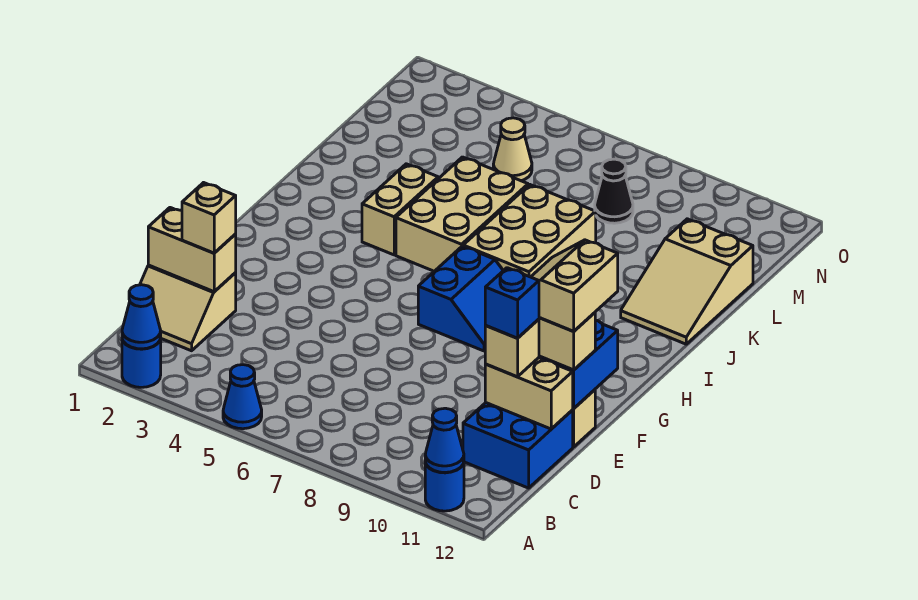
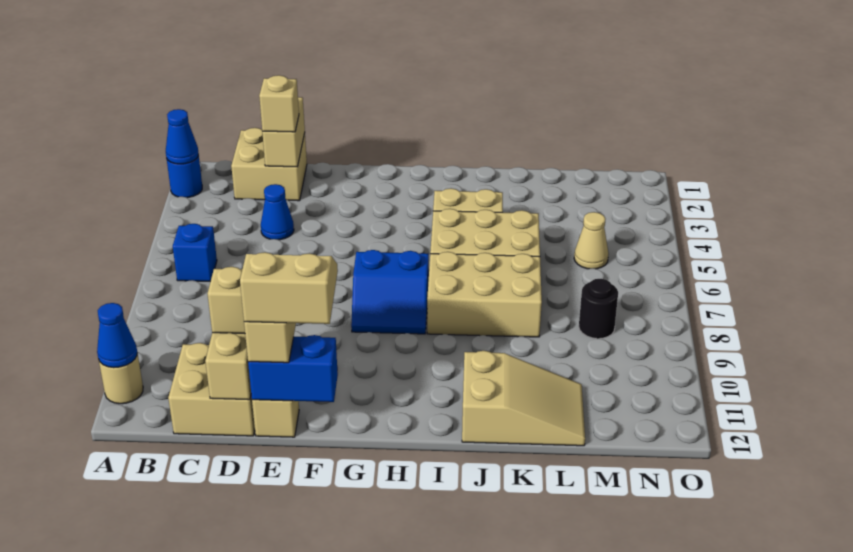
blue cone A5 level 1 -> blue cone D4 level 1
blue round brick A11 level 1 -> tan round brick A11 level 1
tan slope C1:D2 level 1 top D -> tan brick C1:D2 level 1
blue brick C11:D12 level 1 -> tan brick C11:D12 level 1
blue brick D11 level 4 -> blue brick B6 level 1
tan slope J11:L12 level 1 top L -> tan slope J11:L12 level 1 top J
black cone M8 level 1 -> black round brick M8 level 1

